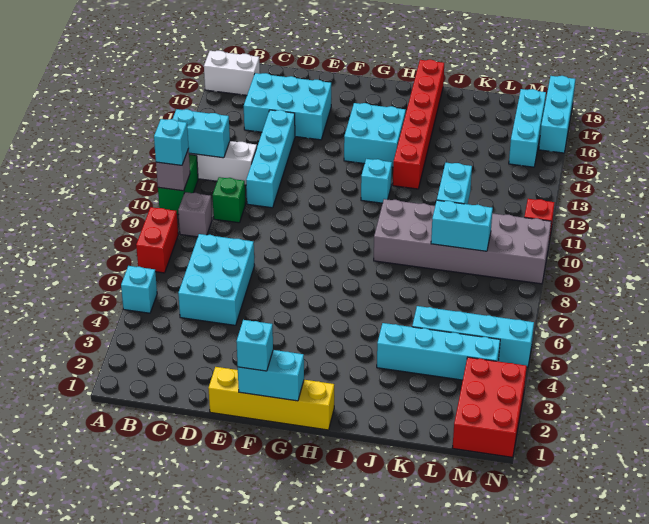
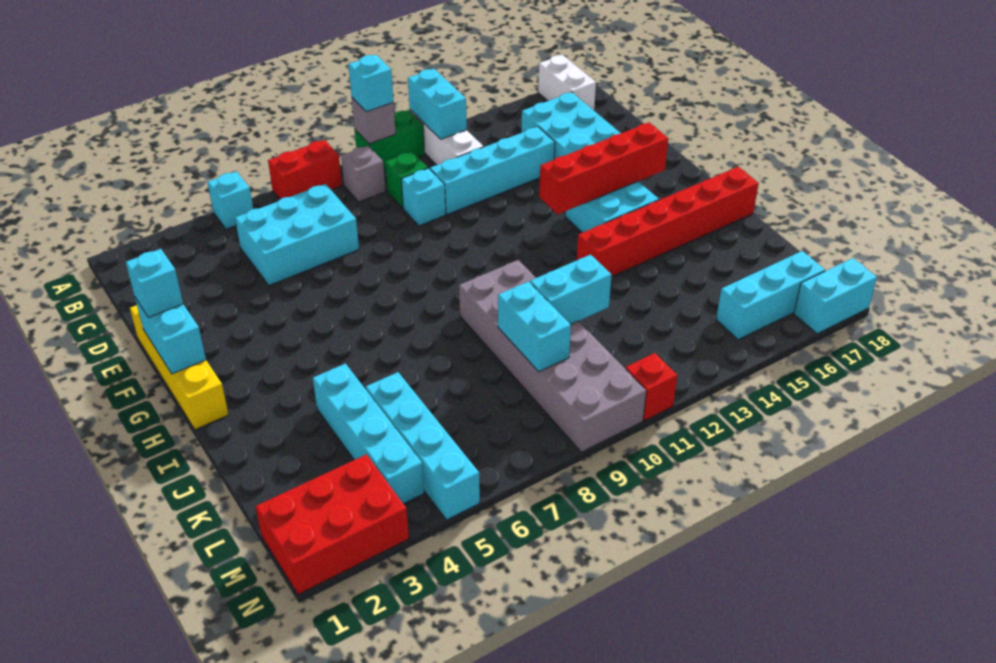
none -> red brick G13:G16 level 2
cyan brick H12 level 1 -> cyan brick D10 level 1
cyan brick N16:N18 level 1 -> cyan brick N17:N18 level 1

